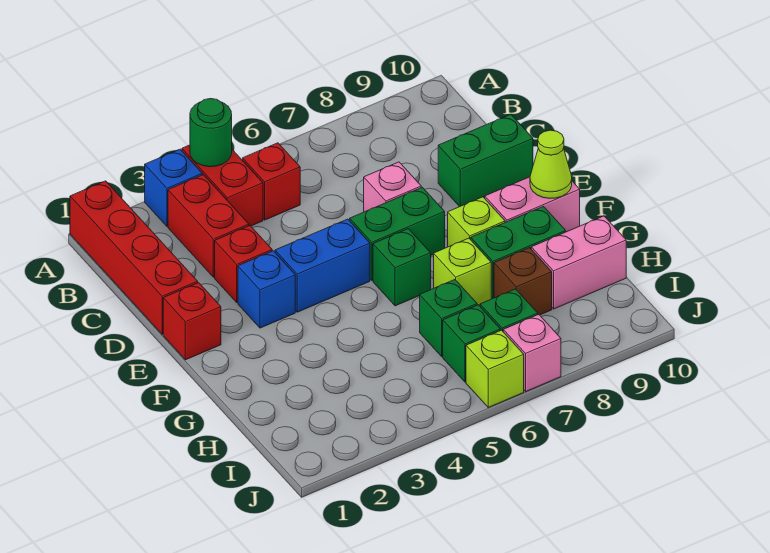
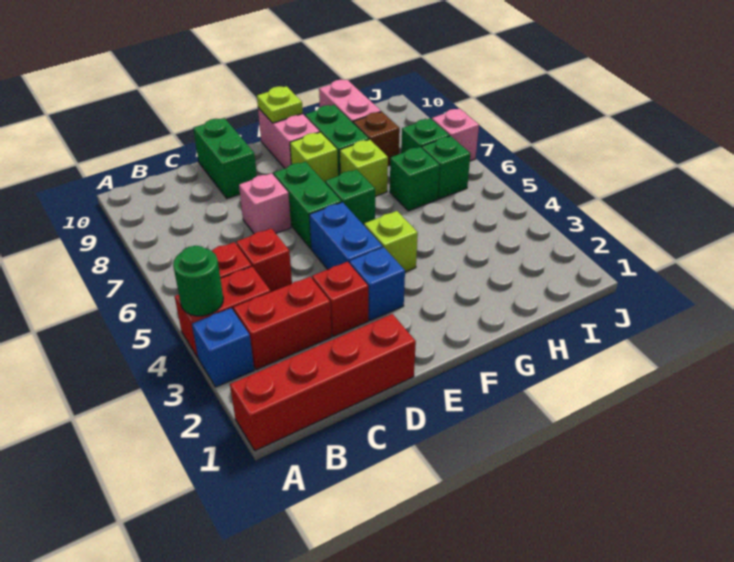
red brick E1 level 1 -> red brick C5 level 1
lime cone F10 level 2 -> lime plate F10 level 2
lime brick J6 level 1 -> lime brick F4 level 1

